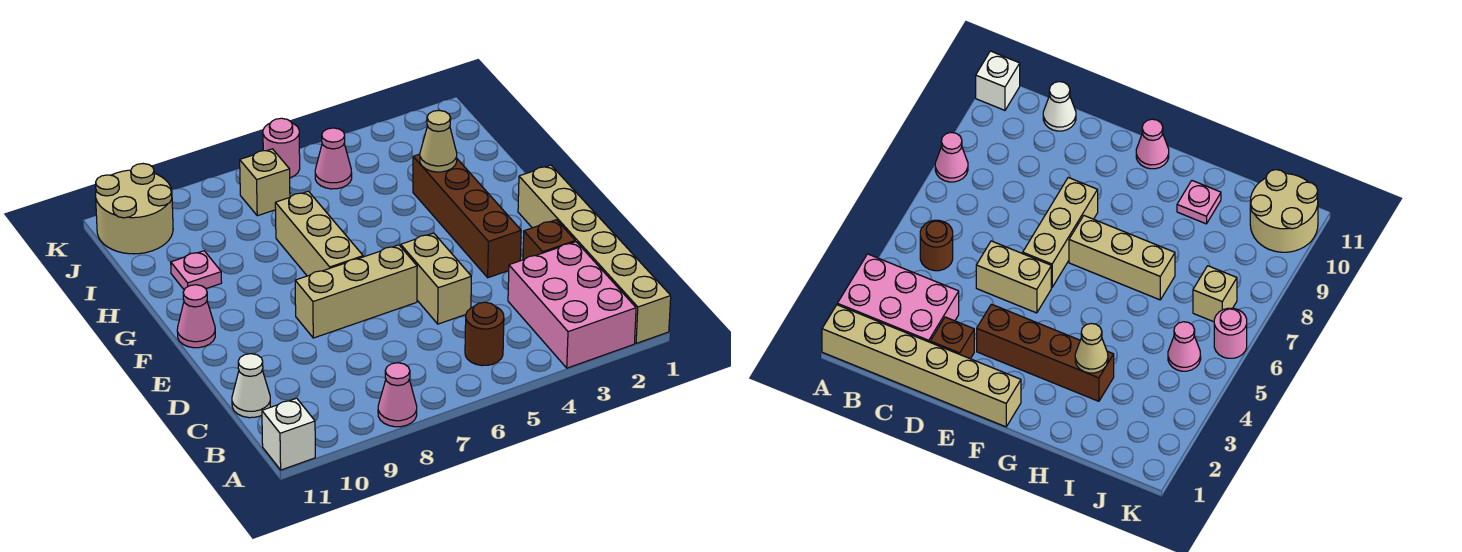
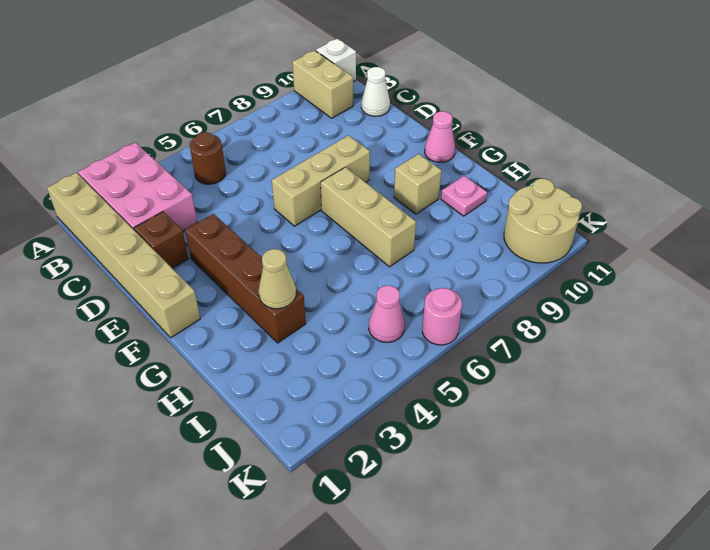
pink cone A8 level 1 -> none
tan brick D5:E5 level 1 -> tan brick A10:B10 level 1
tan brick J7 level 1 -> tan brick G9 level 1

